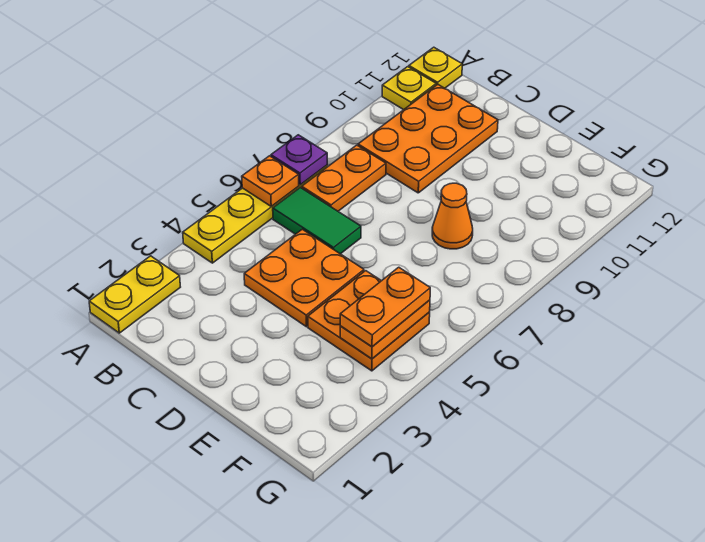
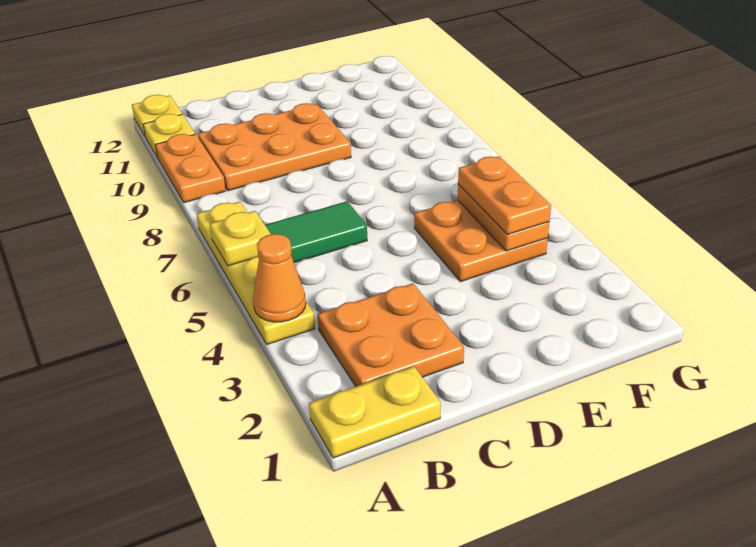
yellow plate A1:A2 level 1 -> yellow plate A1:B1 level 1
orange plate A6 level 2 -> yellow plate A6 level 2
purple plate A7 level 2 -> none
orange plate B7:B8 level 1 -> orange plate A9:A10 level 1
orange plate B9:C11 level 1 -> orange plate B9:D10 level 1
orange plate C4:D5 level 1 -> orange plate B2:C3 level 1
orange cone E8 level 1 -> orange cone A4 level 2

